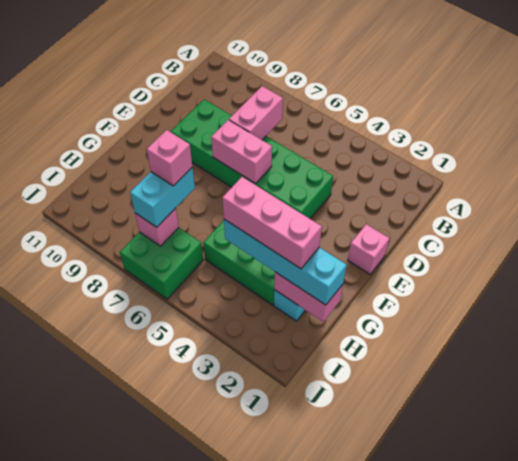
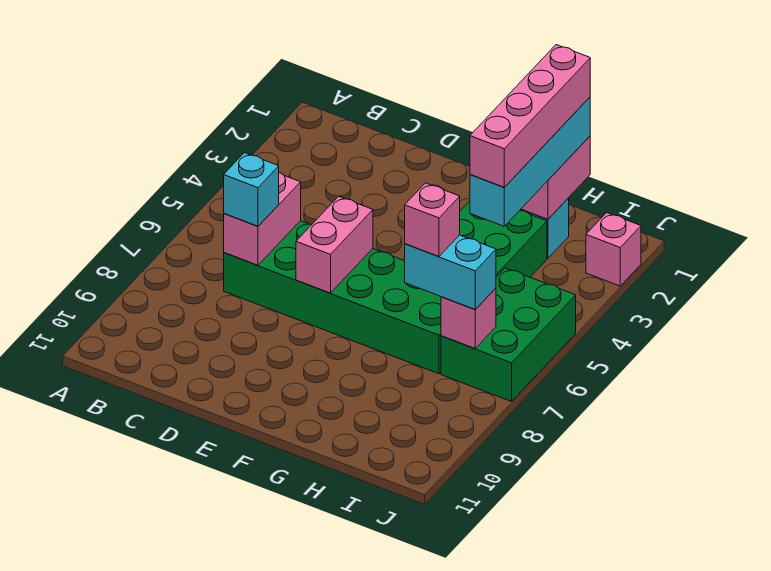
pink brick C7:D7 level 2 -> pink brick C6:C7 level 2
none -> cyan brick C7 level 3
green brick D4:E9 level 1 -> green brick C6:H7 level 1
pink brick E1 level 1 -> pink brick J2 level 1
pink brick H2:H4 level 4 -> pink brick H1:H4 level 4
green brick I6:J7 level 1 -> green brick I5:J7 level 1

